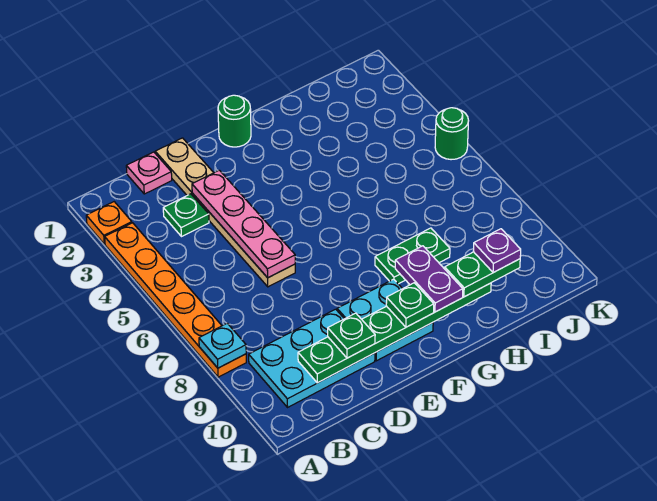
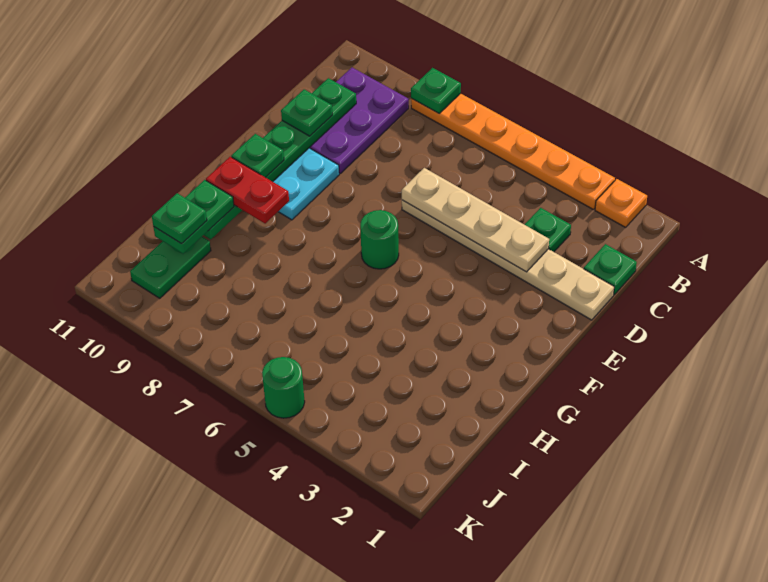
cyan plate A8 level 2 -> green plate A8 level 2
cyan plate B9:D10 level 1 -> purple plate B9:D10 level 1
pink plate C1 level 1 -> green plate C1 level 1
pink plate D3:D6 level 2 -> tan plate D3:D6 level 2
green round brick F1 level 1 -> green round brick F6 level 1
green plate G8:H8 level 1 -> green plate I10:J10 level 1
purple plate G9:G10 level 3 -> red plate G9:G10 level 3
purple plate I10 level 4 -> green plate I10 level 4

